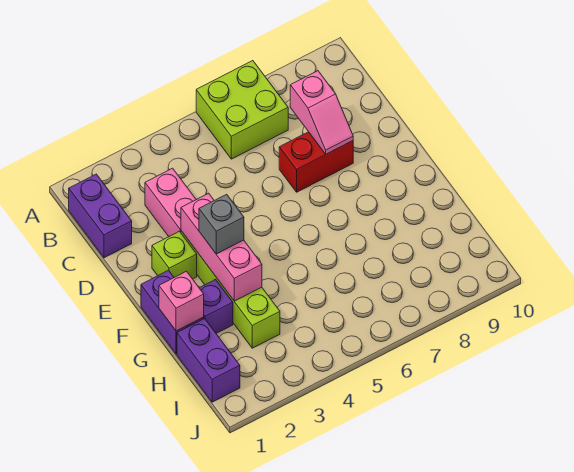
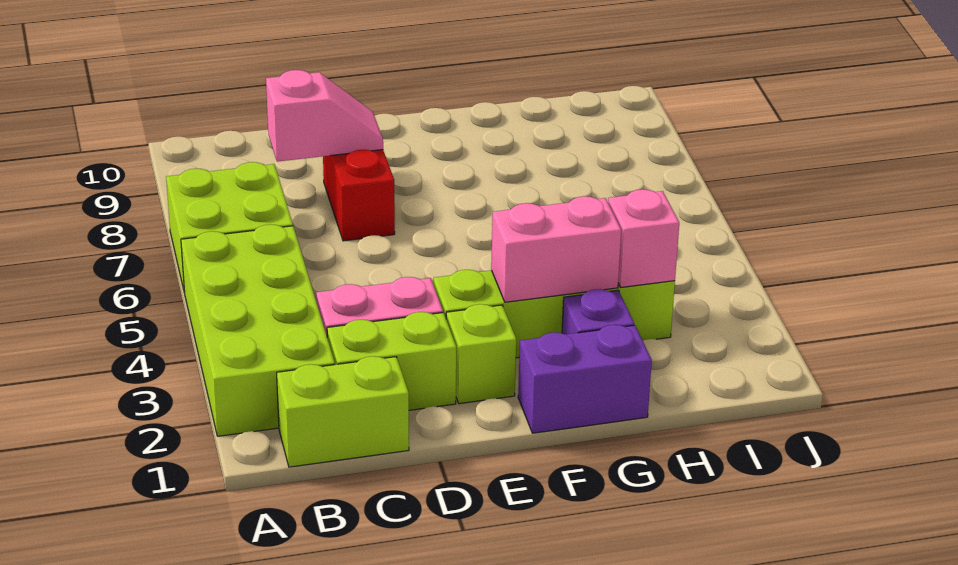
none -> lime brick A2:B5 level 1
purple brick B1:C1 level 1 -> lime brick B1:C1 level 1
none -> lime brick C2:D2 level 1
pink brick E3:G3 level 2 -> pink brick F3:G3 level 2
grey brick F3 level 3 -> none
pink brick G1 level 2 -> pink brick H3 level 2
purple brick H1:I1 level 1 -> none

